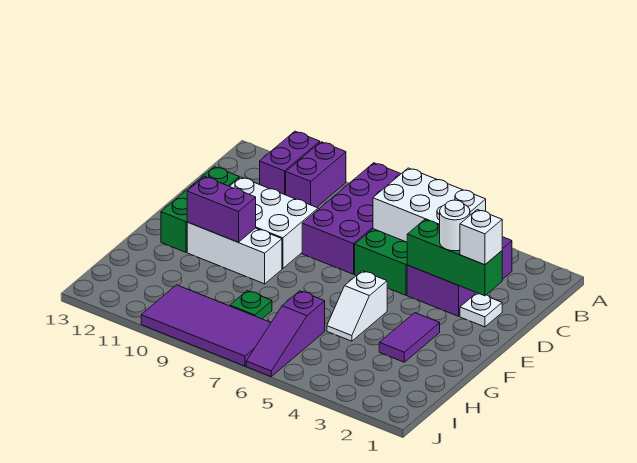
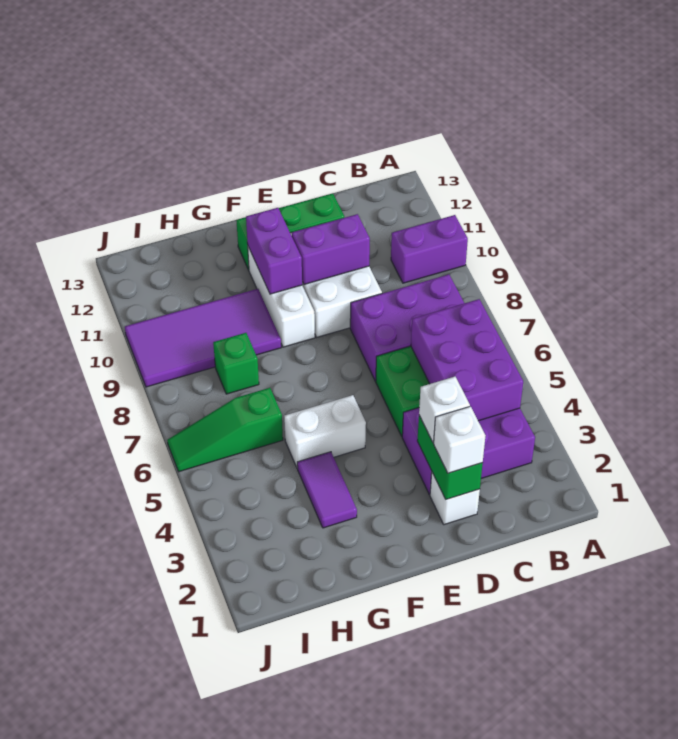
purple brick A7:D8 level 1 -> purple brick B7:D8 level 1
purple brick A11:B11 level 1 -> purple brick D10:E10 level 2
white brick B4:C6 level 2 -> purple brick B4:C6 level 2
white plate D2 level 1 -> white brick D2 level 1
green brick D2:D4 level 2 -> green brick D2:D3 level 2
white round brick D3 level 3 -> white brick D3 level 3
purple tile F3:G3 level 1 -> purple tile G3:G4 level 1
white slope F5:G5 level 1 top F -> white brick F5:G5 level 1
purple slope H6:J6 level 1 top H -> green slope H6:J6 level 1 top H
green plate H8 level 1 -> green brick H8 level 1
purple tile I7:J10 level 1 -> purple tile G9:J10 level 1

